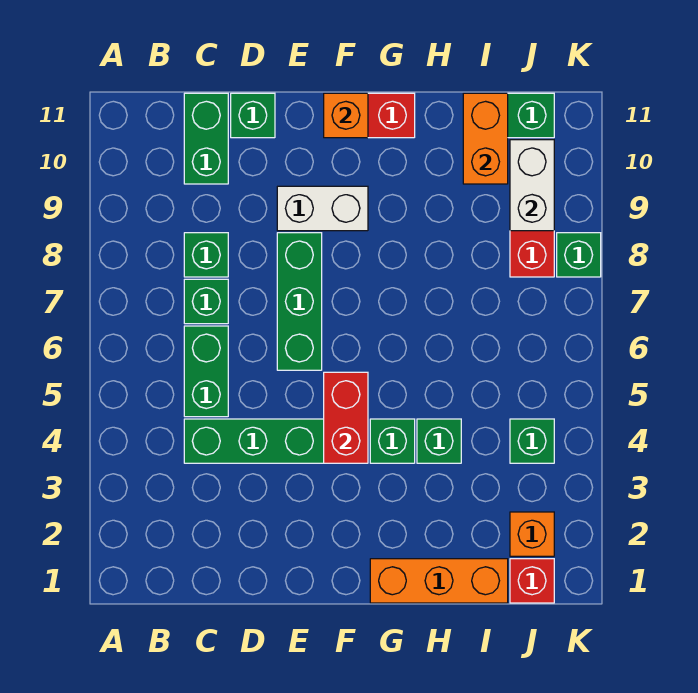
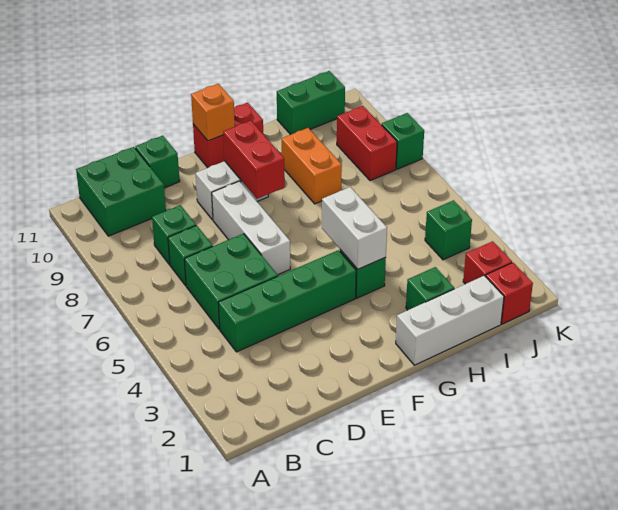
green brick C5:C6 level 1 -> green brick C5:D6 level 1
green brick C10:C11 level 1 -> green brick B10:C11 level 1
green brick E6:E8 level 1 -> white brick E6:E8 level 1
red brick F4:F5 level 2 -> red brick F8:F9 level 2
orange brick G1:I1 level 1 -> white brick G1:I1 level 1
green brick H4 level 1 -> green brick H2 level 1
orange brick I10:I11 level 2 -> orange brick H8:H9 level 1
orange brick J2 level 1 -> red brick J2 level 1
white brick J9:J10 level 2 -> white brick G4:G5 level 2

